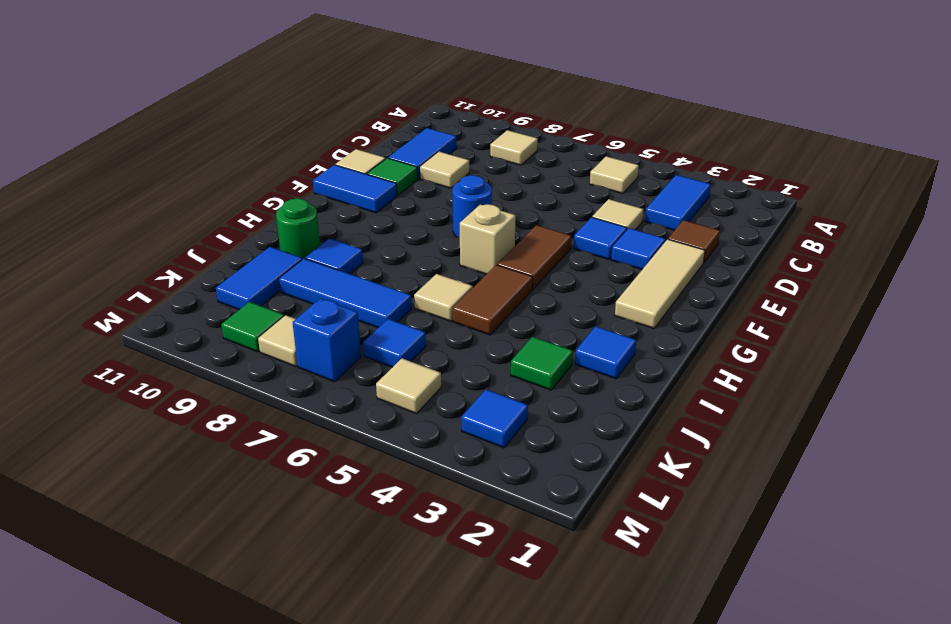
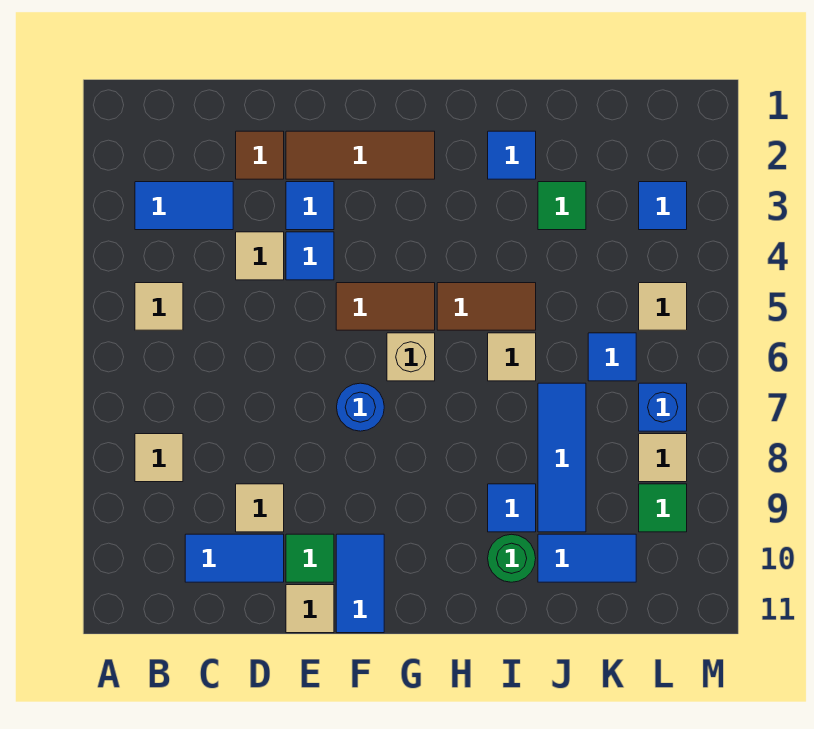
tan tile E2:G2 level 1 -> brown tile E2:G2 level 1

